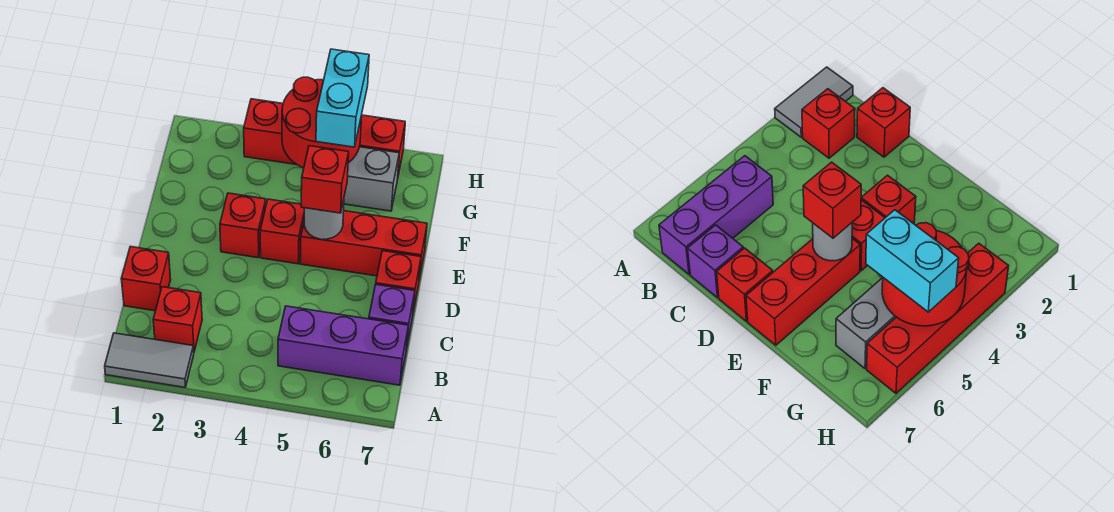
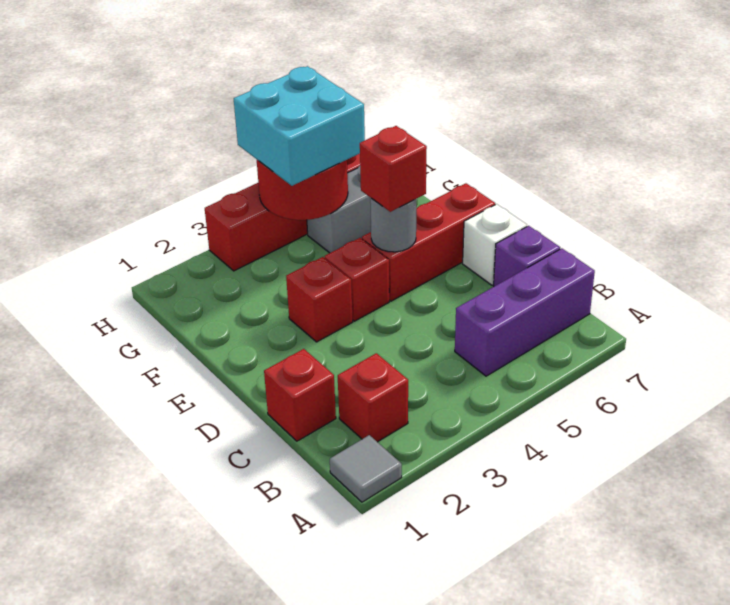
grey tile A1:A2 level 1 -> grey tile A1 level 1
red brick D7 level 1 -> white brick D7 level 1
cyan brick G5:H5 level 3 -> cyan brick G4:H5 level 3

